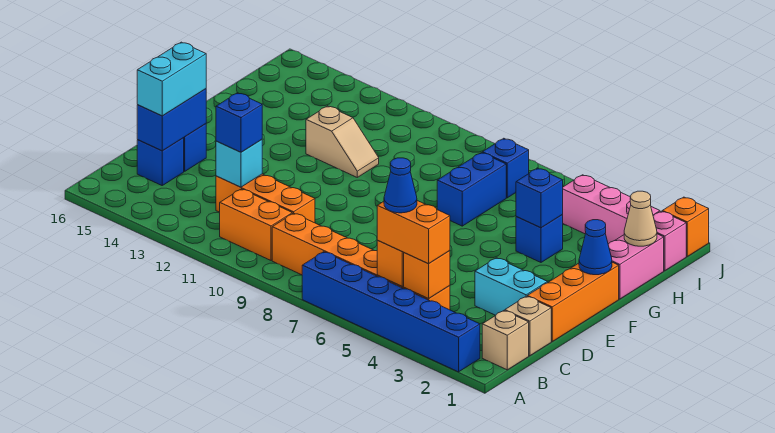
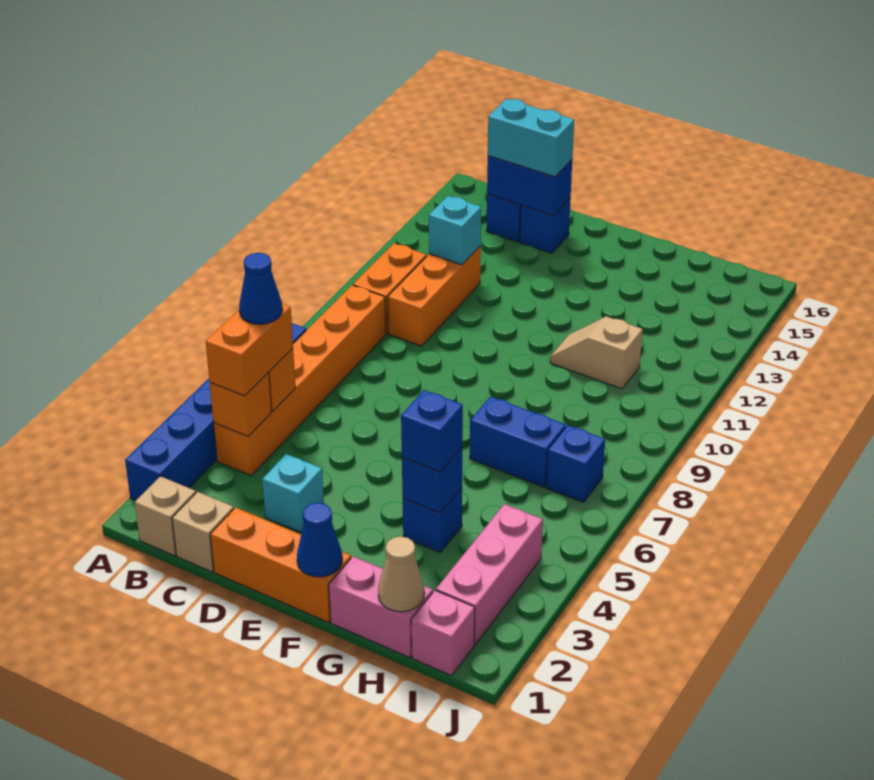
blue brick C12 level 3 -> blue brick G4 level 3
cyan brick D2:D3 level 1 -> cyan brick D3 level 1
tan slope G11:G12 level 1 top 12 -> tan slope G11:H11 level 1 top H
orange brick J1 level 1 -> none

